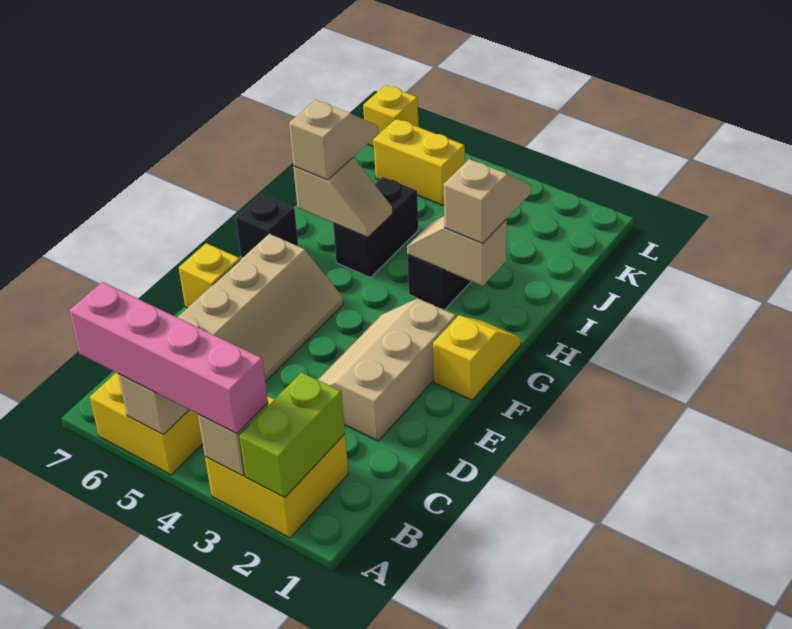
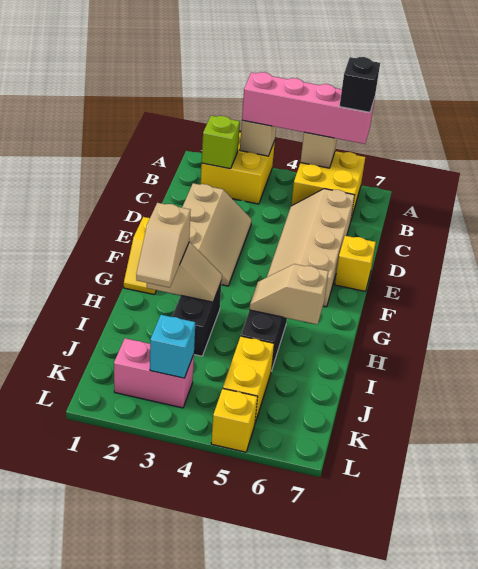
lime brick A2:B2 level 2 -> lime brick B2 level 2
black brick G7 level 1 -> black brick A6 level 4
tan slope H6:I6 level 3 top H -> none
none -> pink brick K2:K3 level 1
none -> cyan brick K3 level 2
yellow brick K5:K6 level 1 -> yellow brick J5:K5 level 1
yellow brick L7 level 1 -> yellow brick L5 level 1

